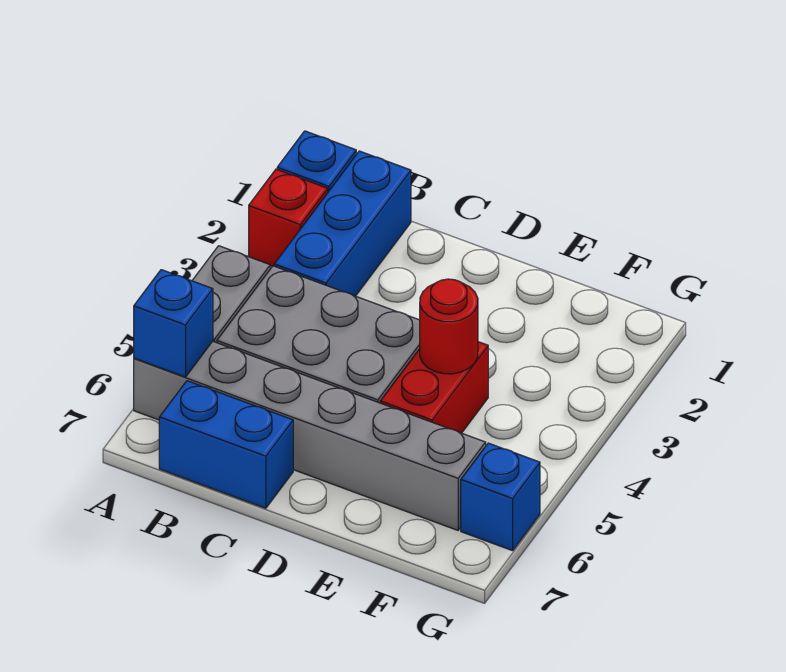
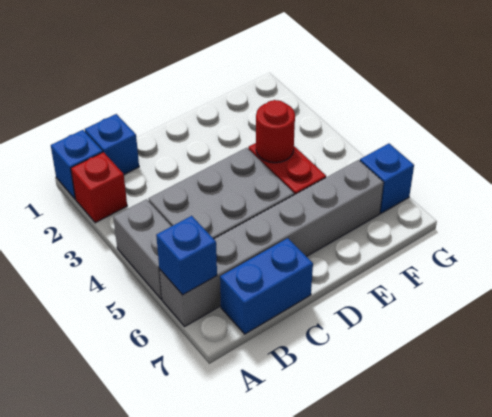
blue brick B1:B3 level 1 -> blue brick B1 level 1

